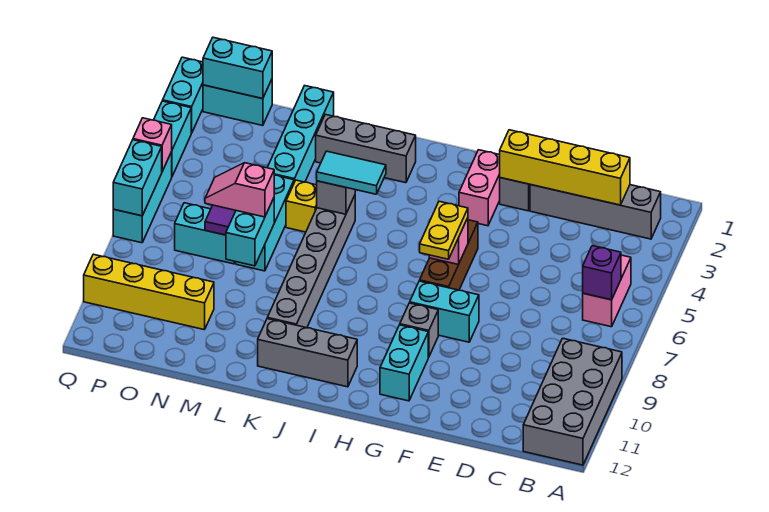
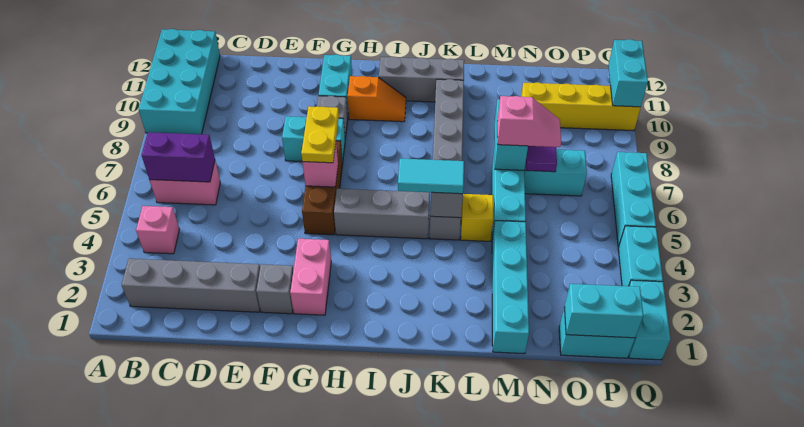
grey brick A9:B12 level 1 -> cyan brick A9:B12 level 1
pink brick B5:B6 level 1 -> pink brick B6:C6 level 1
purple brick B6 level 2 -> purple brick B6:C6 level 2
yellow brick C2:F2 level 2 -> none
none -> orange slope H10:I10 level 1 top H
grey brick J2:L2 level 1 -> grey brick H5:J5 level 1
pink brick Q5 level 2 -> pink brick B4 level 1
cyan brick Q6:Q7 level 2 -> cyan brick Q10:Q11 level 2

